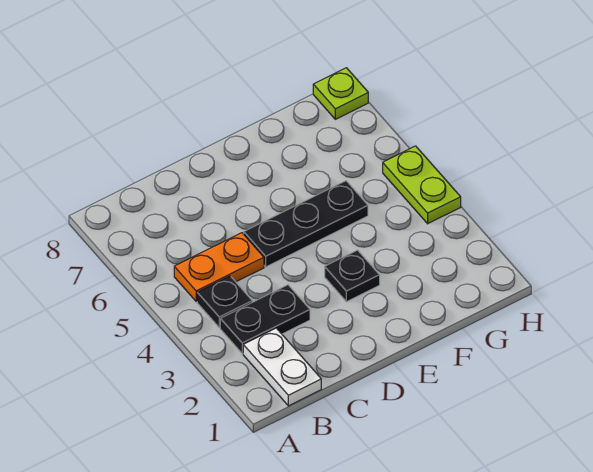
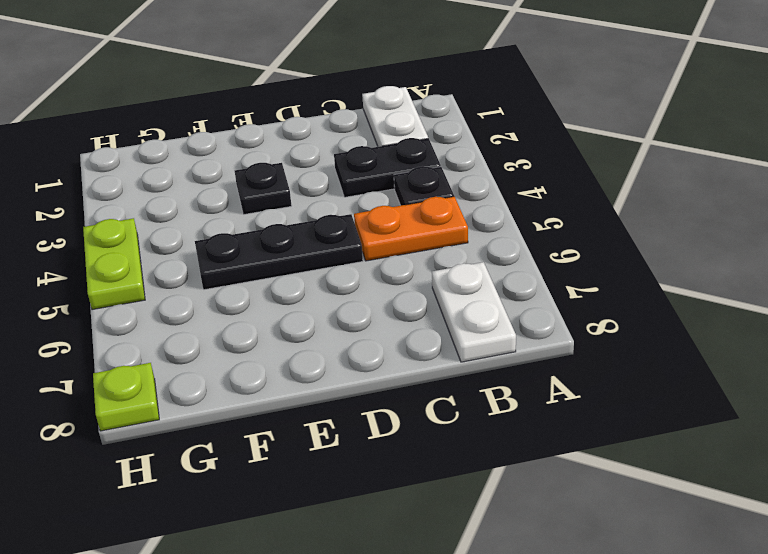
none -> white plate B7:B8 level 1

